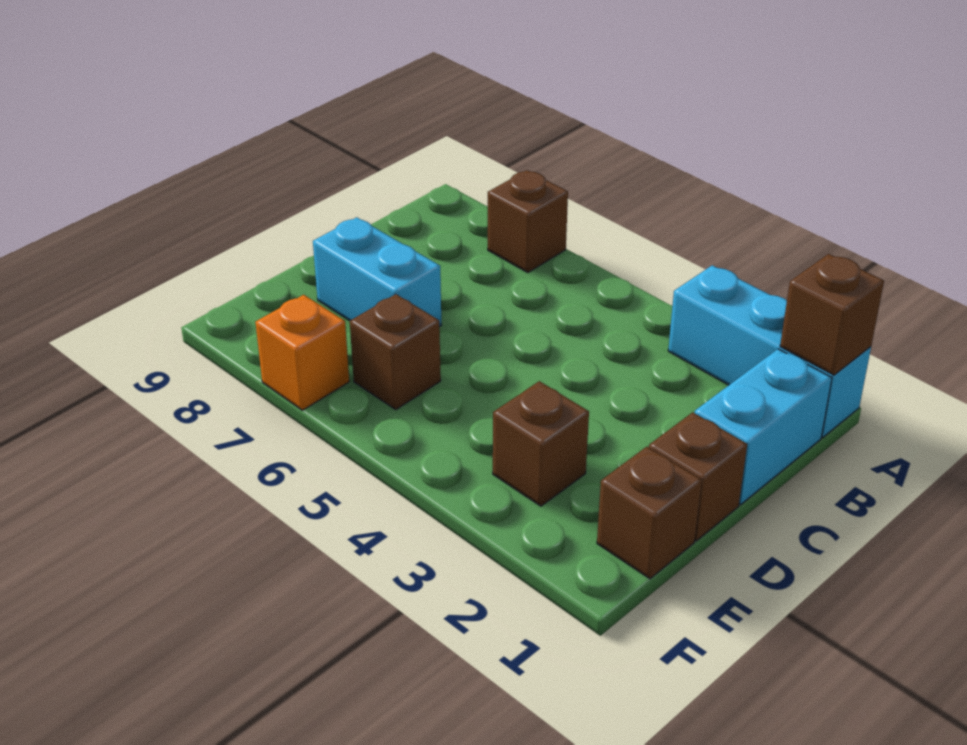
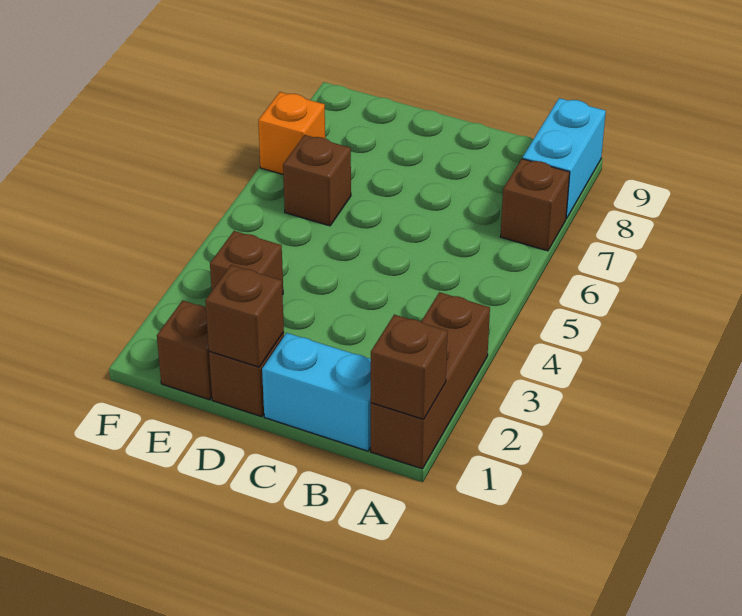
cyan brick A1:A3 level 1 -> brown brick A1:A3 level 1
none -> brown brick D1 level 2
cyan brick D7:D8 level 1 -> cyan brick A8:A9 level 1

